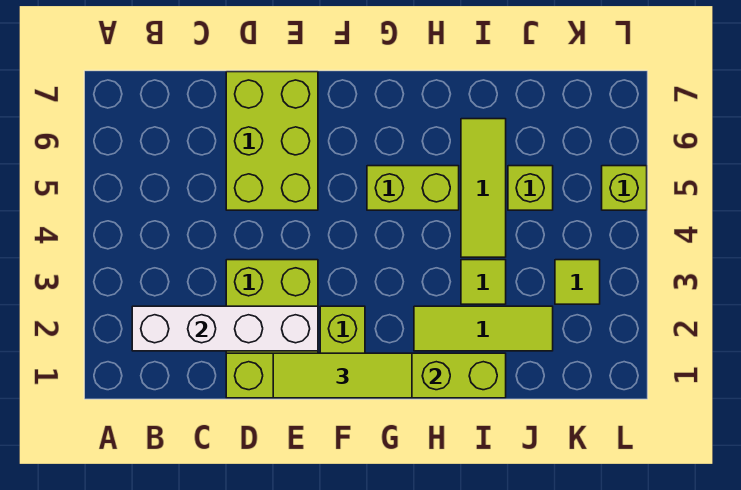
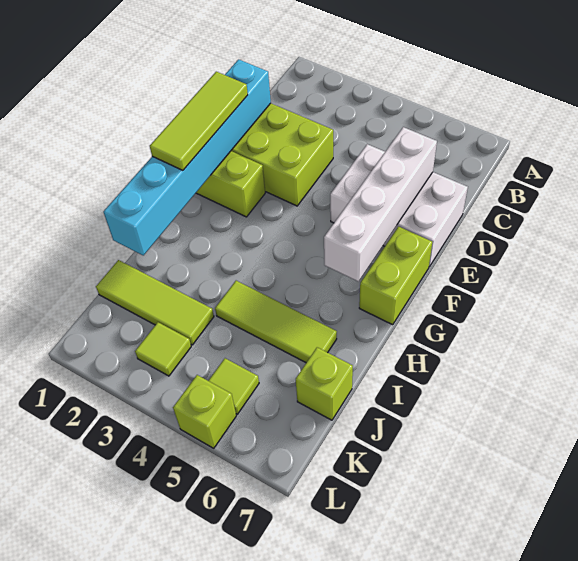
white brick B2:E2 level 2 -> white brick D6:G6 level 2
lime brick D1:I1 level 2 -> cyan brick D1:I1 level 2
lime brick D5:E7 level 1 -> white brick D5:E7 level 1
lime brick G5:H5 level 1 -> lime brick F7:G7 level 1
lime tile H2:J2 level 1 -> lime tile J1:J3 level 1
lime tile I3 level 1 -> lime tile K5 level 1
lime brick J5 level 1 -> lime brick J7 level 1

